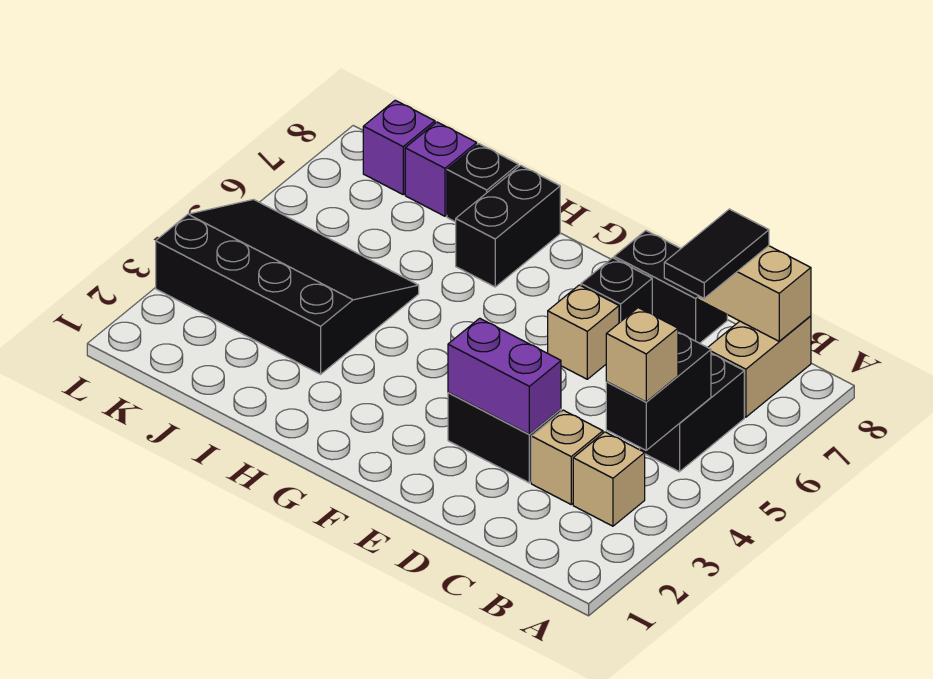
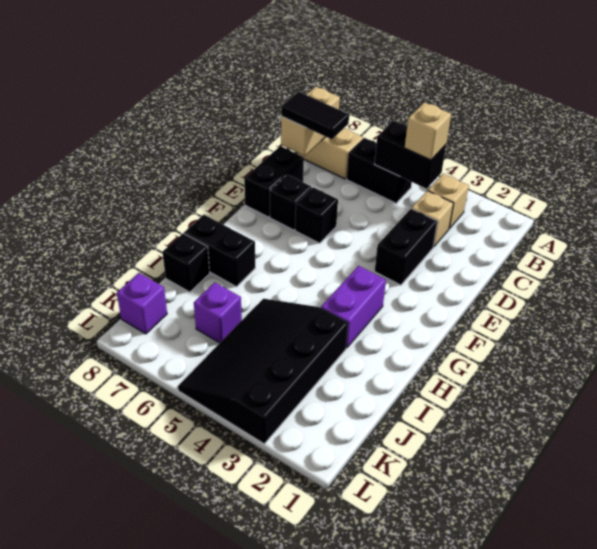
purple brick D3:E3 level 2 -> purple brick G3:H3 level 1
tan brick E6 level 1 -> black brick E6 level 1
purple brick J8 level 1 -> purple brick J6 level 1

